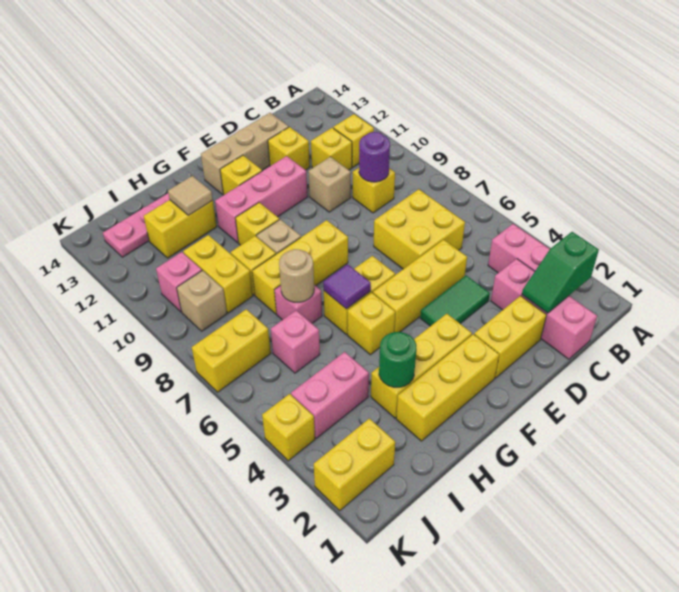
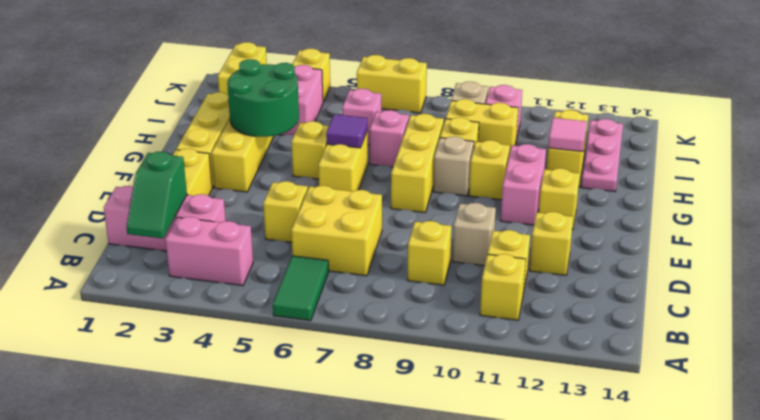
green slope B2:C2 level 2 top B -> green slope B2:C2 level 2 top C
purple round brick C9 level 2 -> none
green tile D4:E4 level 1 -> green tile A6:B6 level 1
yellow brick D5:F5 level 1 -> yellow brick D5 level 1
tan brick D13:F13 level 1 -> none
pink brick E11:G11 level 1 -> pink brick F11:G11 level 1
green round brick H3 level 2 -> green round brick G3:H4 level 2
tan round brick H7 level 2 -> none
tan tile H12 level 2 -> pink tile H12 level 2
yellow brick J7:K7 level 1 -> yellow brick K6:K7 level 1

